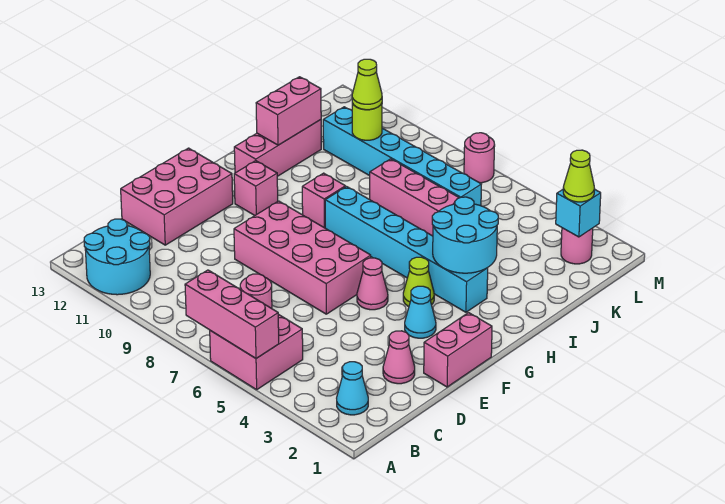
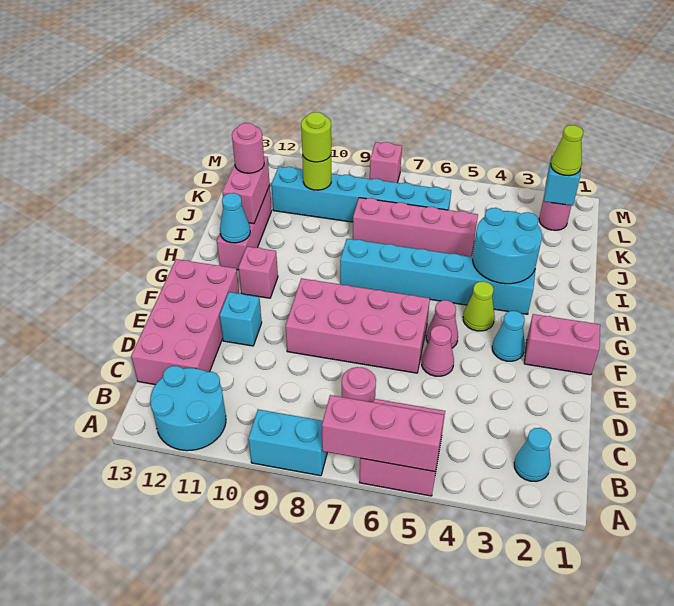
none -> cyan brick A8:A9 level 1
pink cone D2 level 1 -> pink cone E5 level 1
pink brick D12:F13 level 1 -> pink brick C12:F13 level 1
pink brick E1:F1 level 1 -> pink brick F1:F2 level 1
none -> cyan brick E11 level 1
pink brick H9 level 1 -> pink brick M8 level 1
none -> cyan cone H12 level 2
lime cone K10 level 3 -> lime round brick K10 level 3
pink round brick M7 level 1 -> pink round brick J12 level 3

